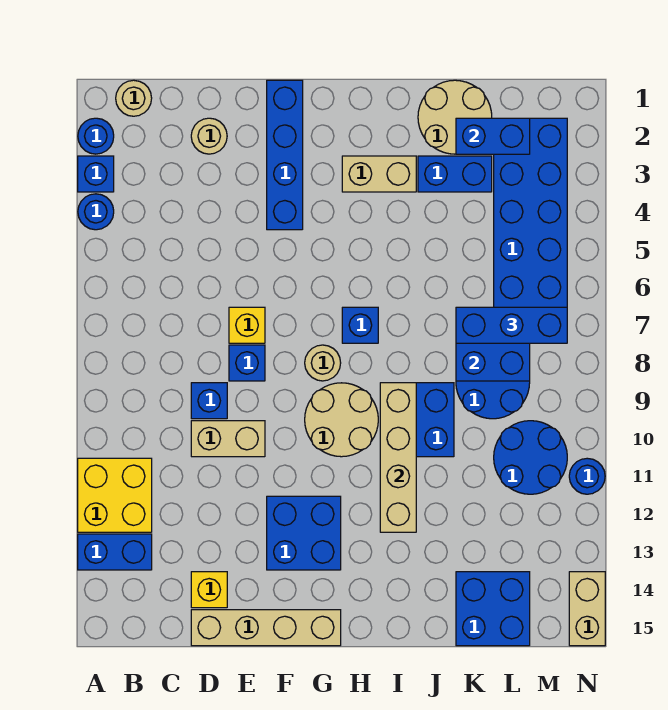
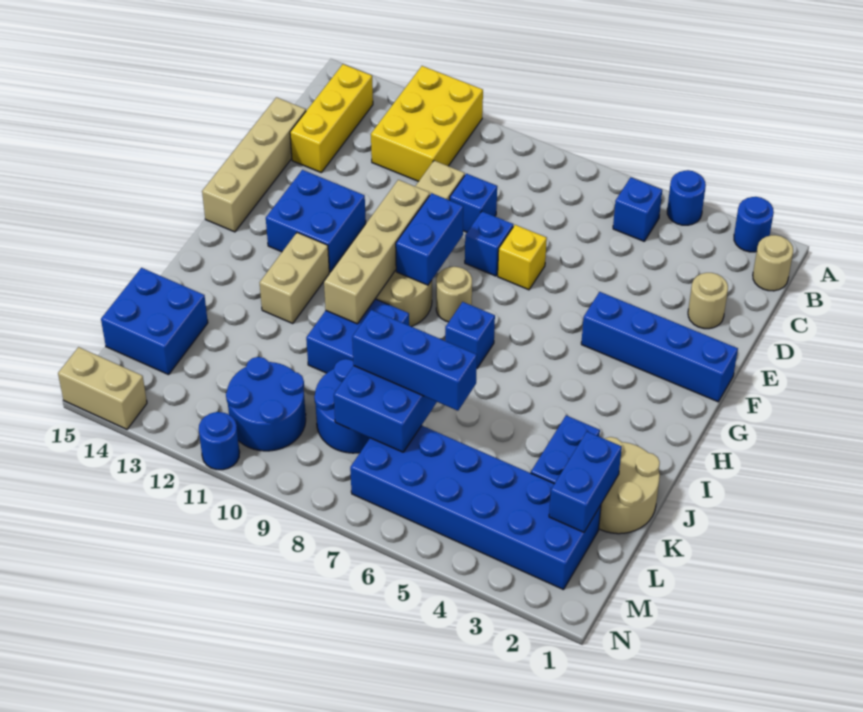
blue brick A3 level 1 -> blue brick B5 level 1
yellow brick A11:B12 level 1 -> yellow brick A11:C12 level 1
blue brick A13:B13 level 1 -> blue brick F9:G9 level 2
yellow brick D14 level 1 -> yellow brick B14:D14 level 1
tan brick H3:I3 level 1 -> tan brick H12:I12 level 1
tan brick I9:I12 level 2 -> tan brick F10:I10 level 2
blue brick K7:M7 level 3 -> blue brick K6:K8 level 3

